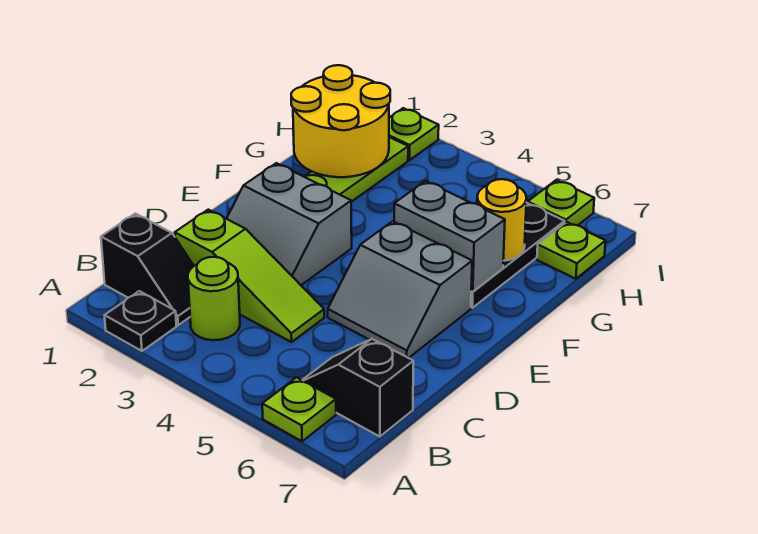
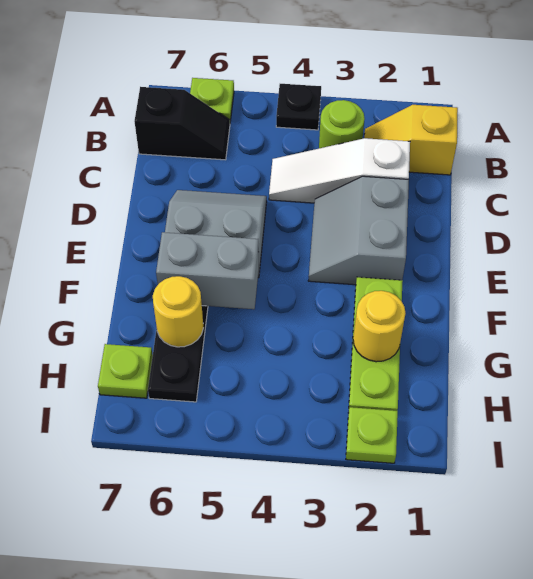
black plate A2 level 1 -> black plate A4 level 1
black slope B1:B2 level 1 top 1 -> yellow slope B1:B2 level 1 top 1
lime slope C2:C4 level 1 top 2 -> white slope C2:C4 level 1 top 2
grey slope D2:E3 level 1 top E -> grey slope D2:E3 level 1 top 2
yellow round brick G1:H2 level 2 -> yellow round brick G2 level 2
lime plate I6 level 1 -> none

